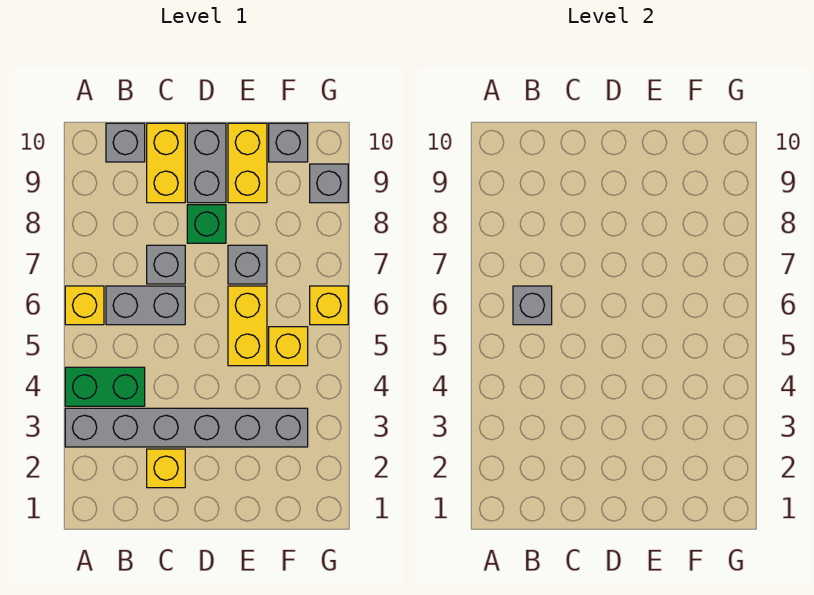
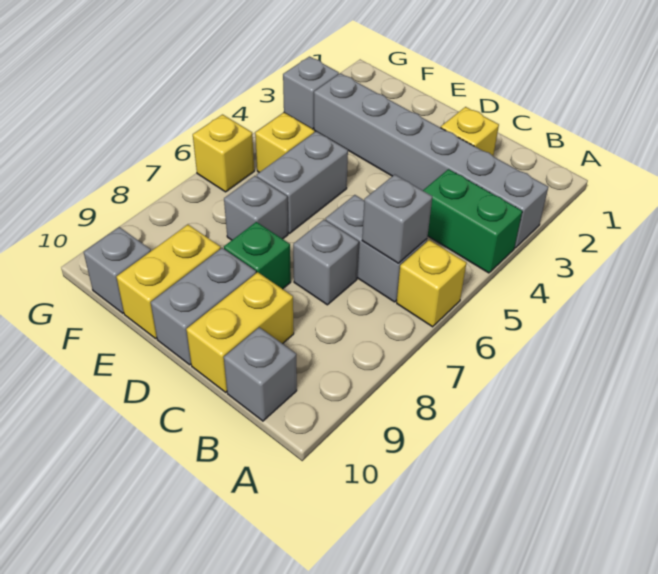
yellow brick E5:E6 level 1 -> grey brick E5:E6 level 1
grey brick G9 level 1 -> grey brick G3 level 1

